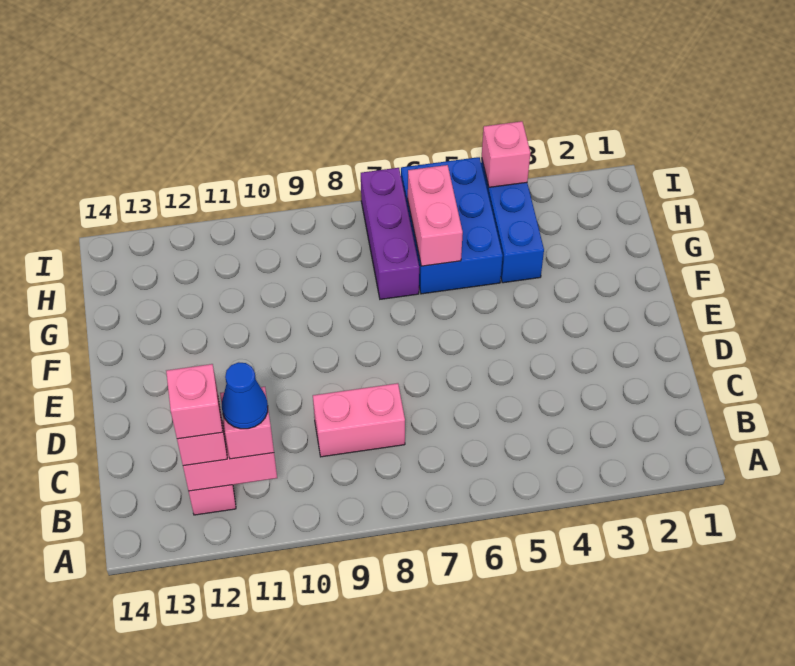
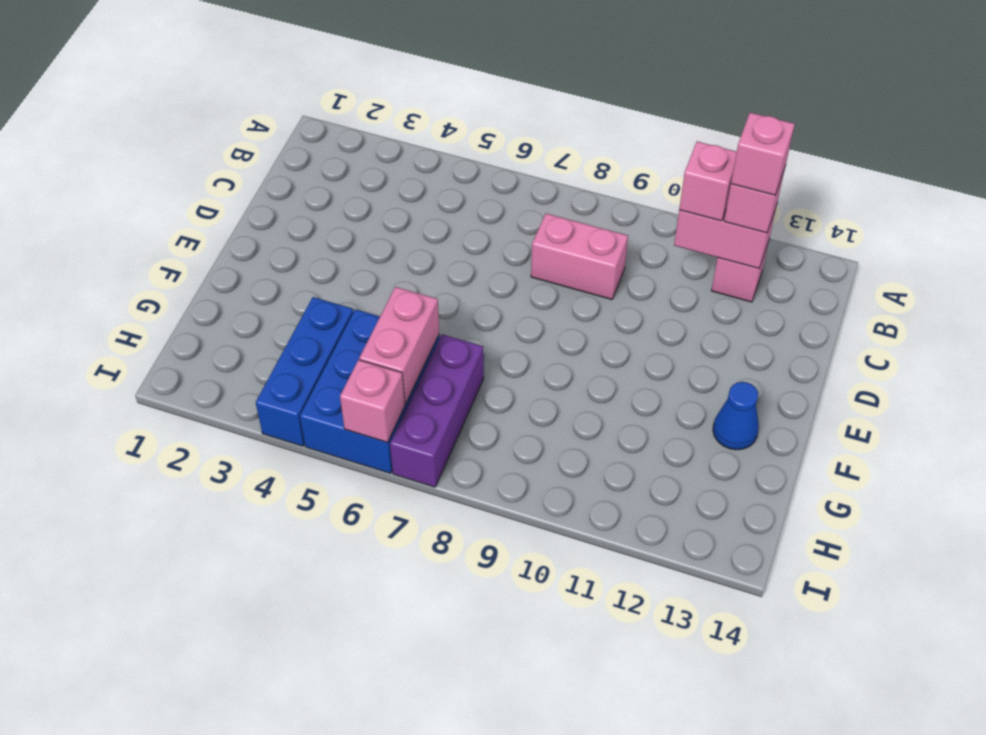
blue cone B11 level 4 -> blue cone F13 level 1
pink brick I4 level 2 -> pink brick I6 level 2

